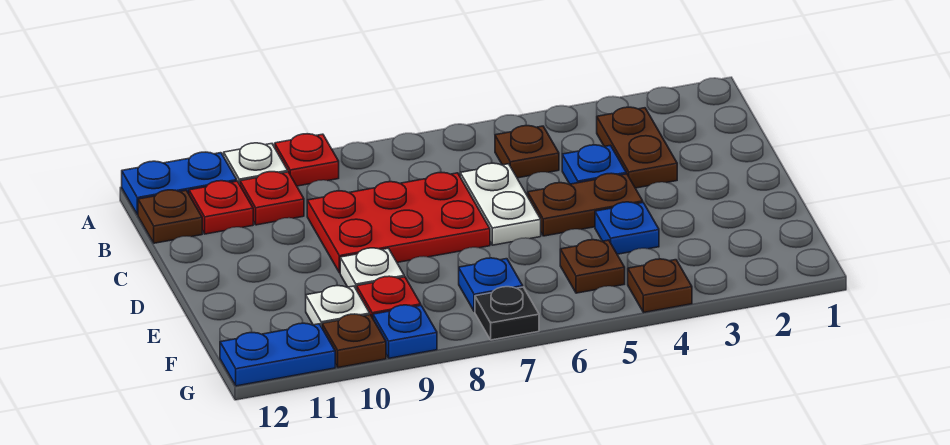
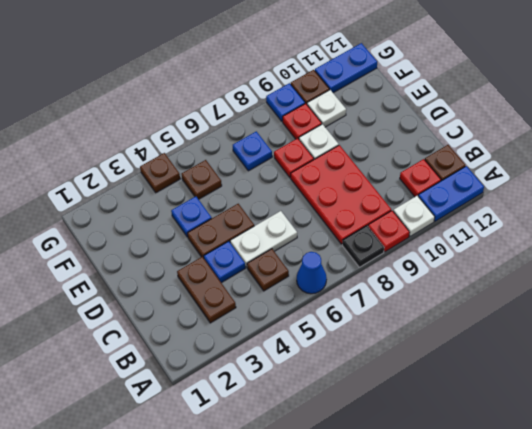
none -> blue cone A6 level 1
red plate B10 level 1 -> red plate E8 level 1
white plate C6:D6 level 1 -> white plate C5:C6 level 1
red plate C7:D9 level 1 -> red plate B8:D9 level 1
black plate G7 level 1 -> black plate A8 level 1

